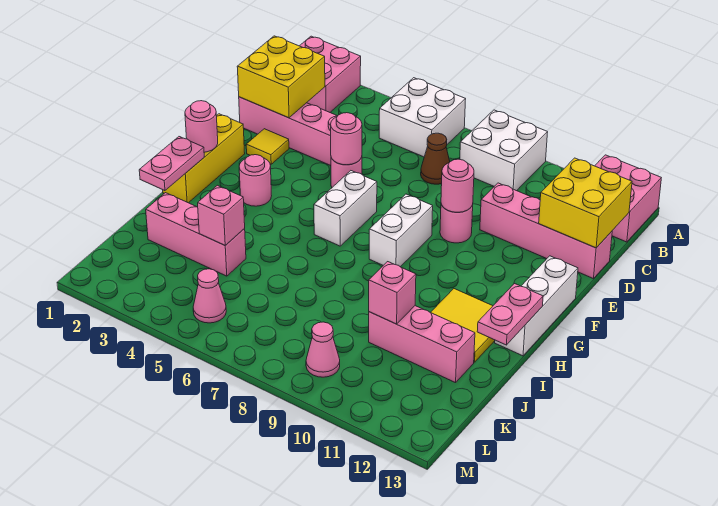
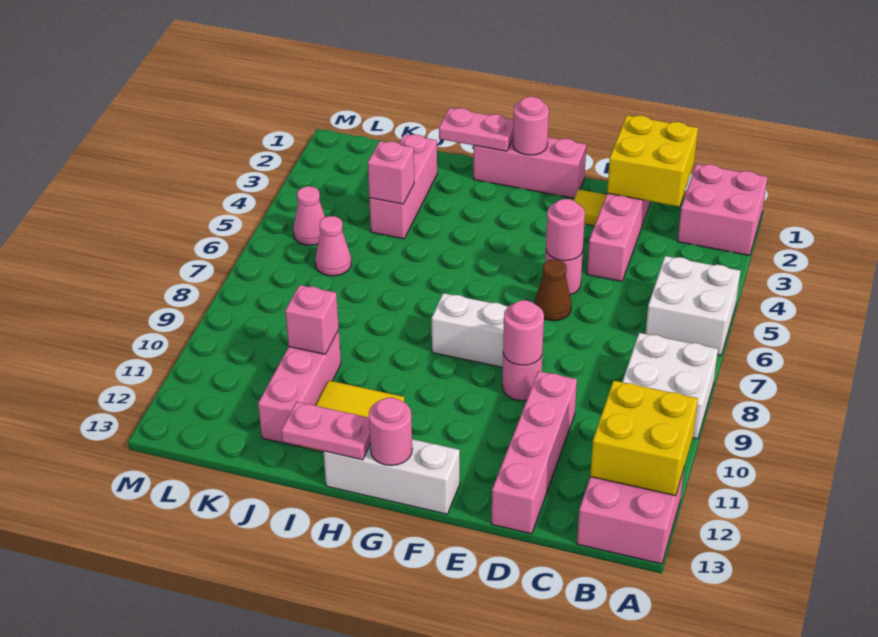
brown cone C7 level 1 -> brown cone E6 level 1
yellow brick C12:D13 level 2 -> yellow brick A11:B12 level 2
yellow brick F1:H1 level 1 -> pink brick F1:H1 level 1
white brick F6:G6 level 1 -> none
pink round brick G3 level 1 -> pink round brick G13 level 2
pink cone L9 level 1 -> pink cone K6 level 1

